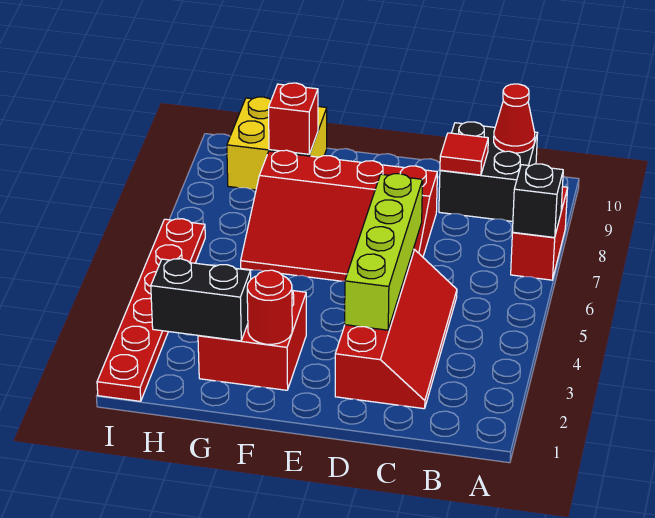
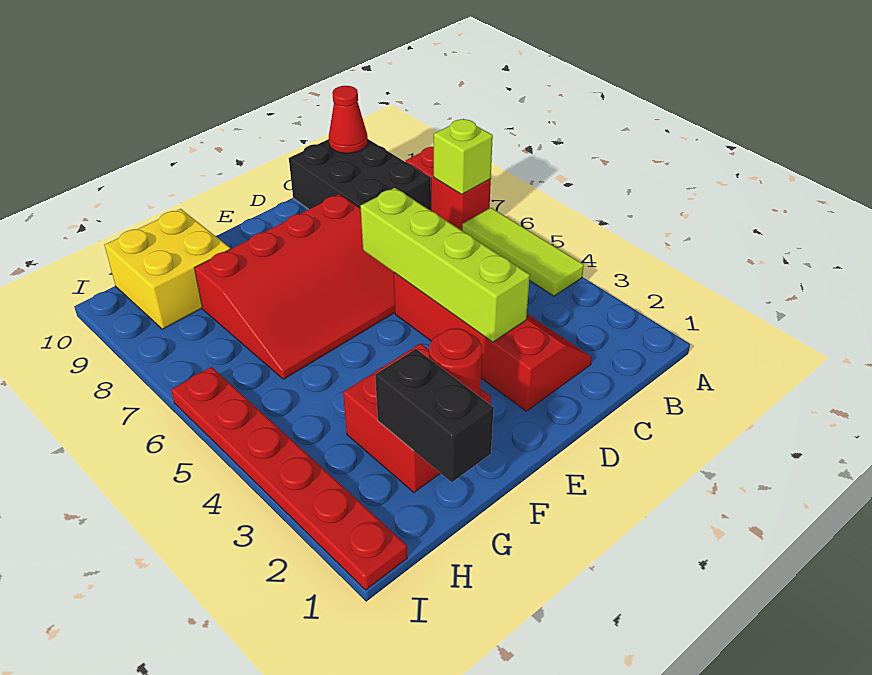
none -> lime tile A4:A6 level 1
black brick A7 level 2 -> lime brick A7 level 2
black brick B9:C10 level 1 -> black brick B8:C10 level 1
red tile C9 level 2 -> none
black brick G2:H2 level 2 -> black brick G1:G2 level 2
red brick G9 level 2 -> none

